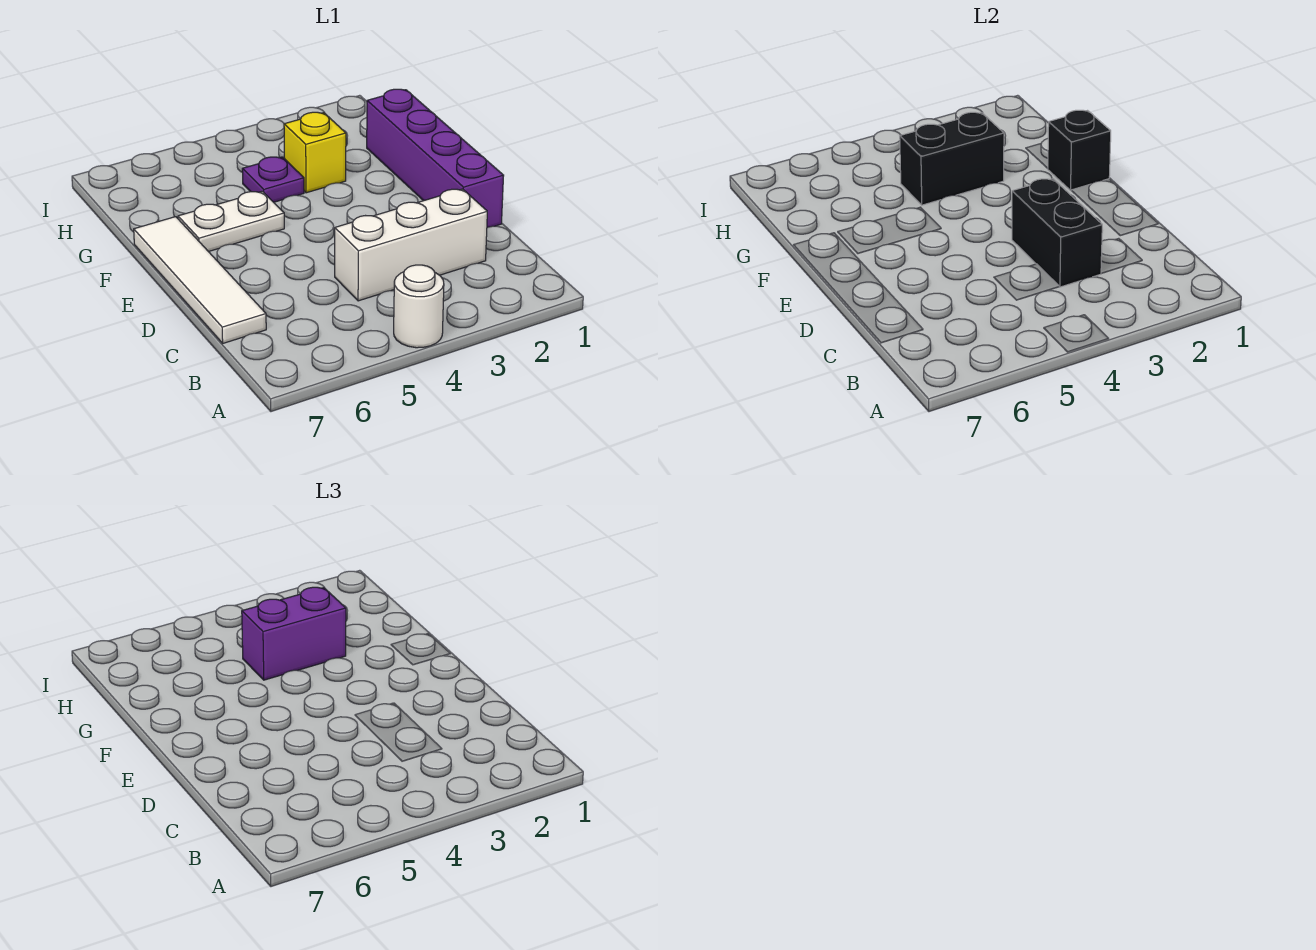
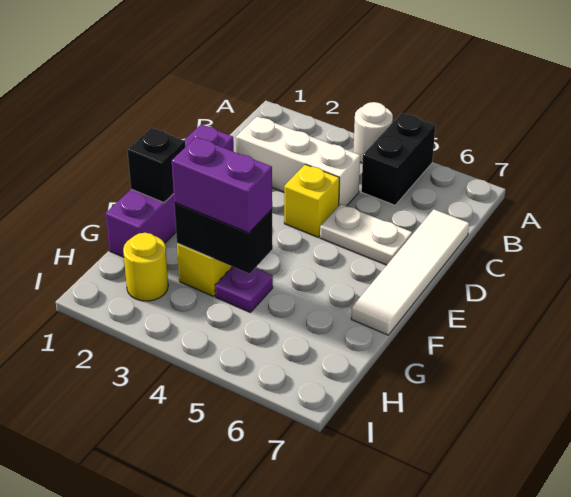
black brick C3:D3 level 2 -> black brick A5:B5 level 1
none -> yellow brick D4 level 1
white plate F5:F6 level 1 -> white plate D5:D6 level 1
none -> yellow round brick H2 level 1

